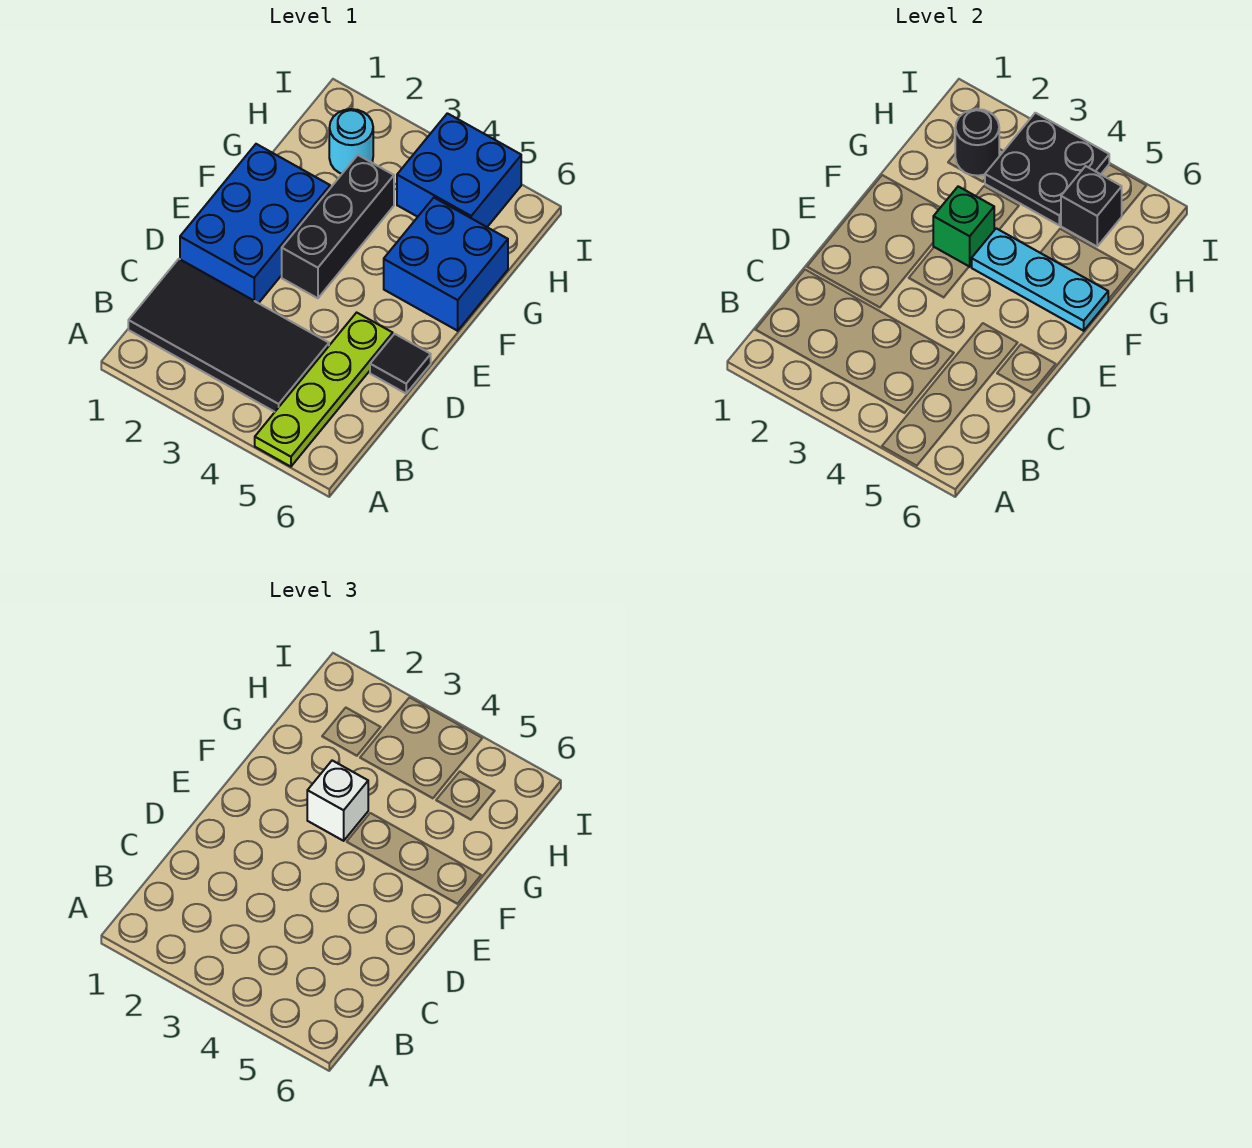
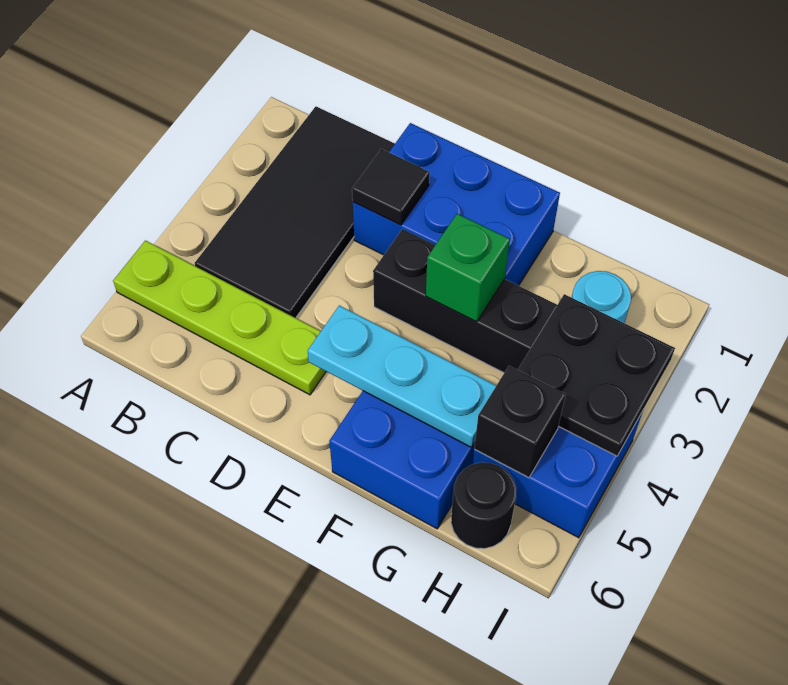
black tile D6 level 1 -> black tile D2 level 2
white brick F3 level 3 -> none
cyan plate F4:F6 level 2 -> cyan plate E5:G5 level 2
black round brick H2 level 2 -> black round brick H6 level 1

